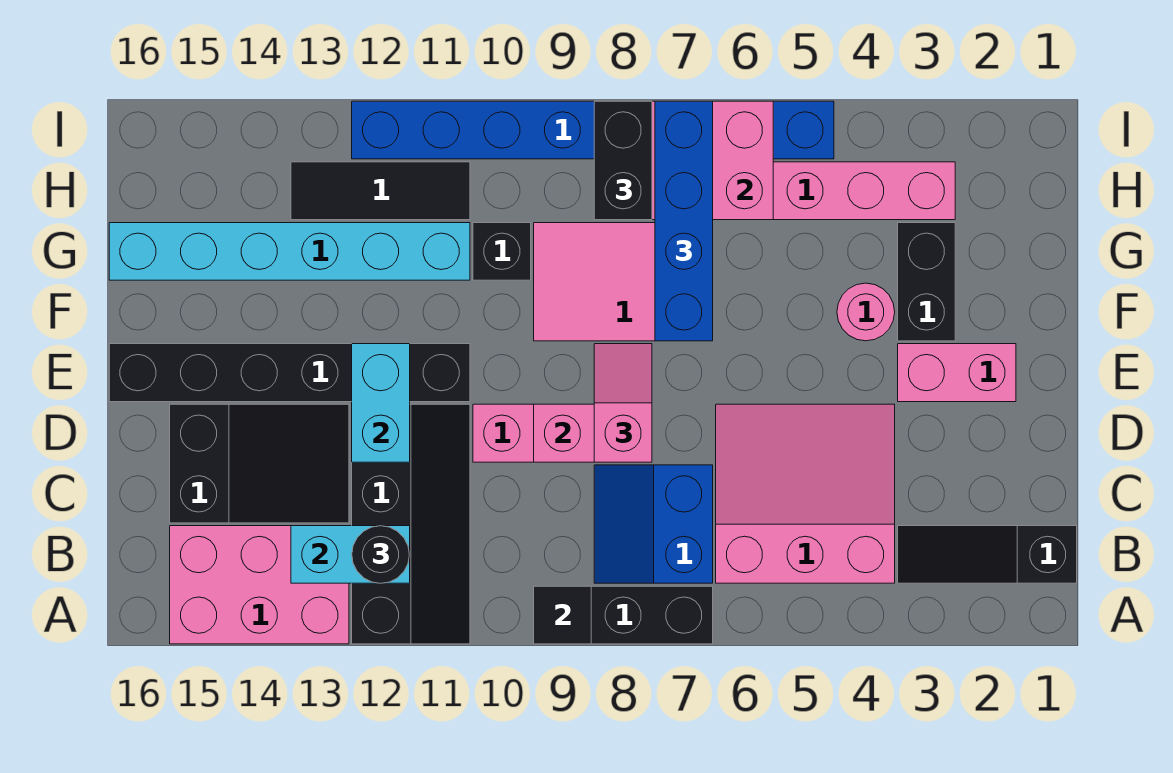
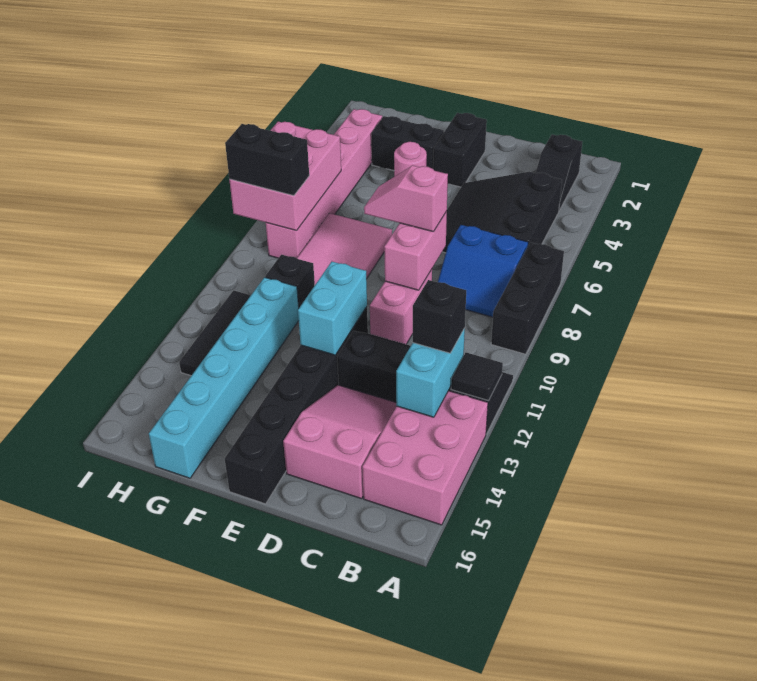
black tile A9 level 2 -> black tile A12 level 2
black slope B1:B3 level 1 top 1 -> black slope B2:B3 level 1 top 2
pink slope B4:D6 level 1 top B -> black slope B4:D6 level 1 top B
black round brick B12 level 3 -> black brick B12 level 3
black slope C13:D15 level 1 top 15 -> pink slope C13:D15 level 1 top 15
cyan brick D12:E12 level 2 -> cyan brick E11:E12 level 2
pink brick E2:E3 level 1 -> black brick E2:E3 level 1
blue brick F7:I7 level 3 -> none
blue brick I5:I12 level 1 -> none

